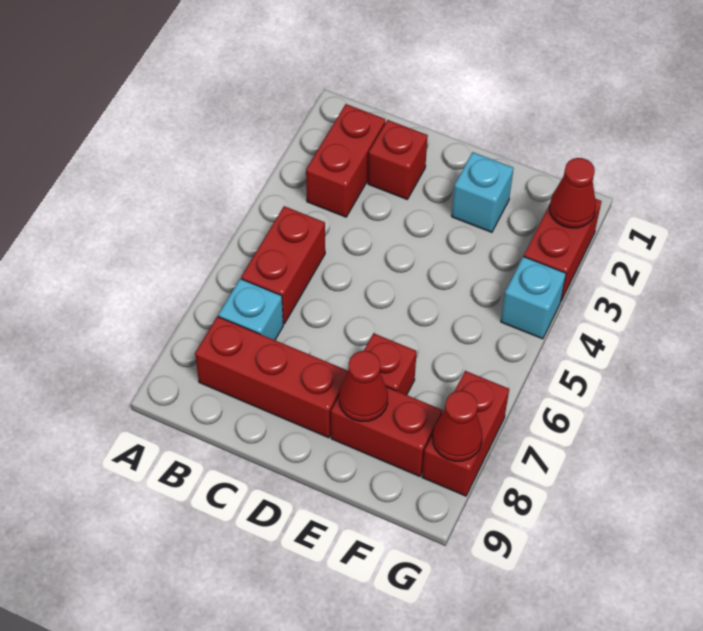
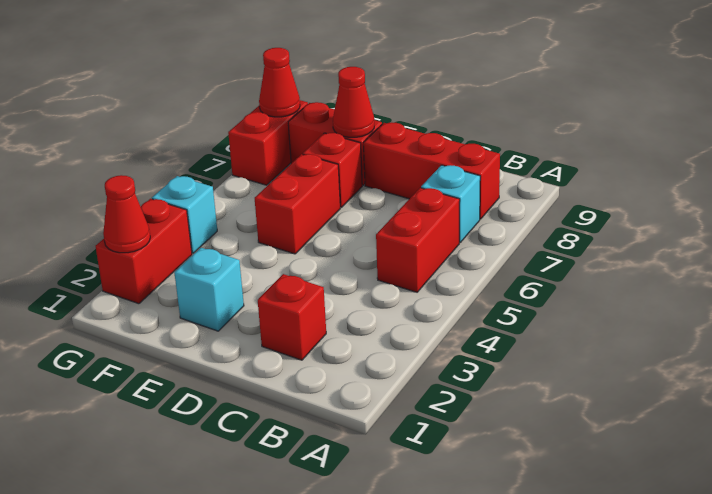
red brick B2:B3 level 1 -> red brick E5:E6 level 1

